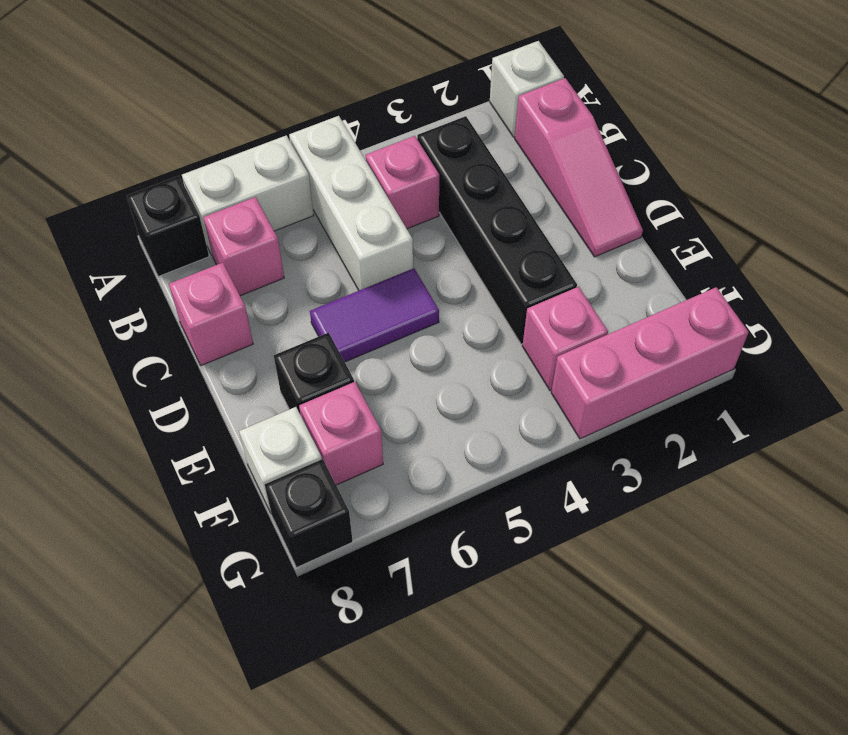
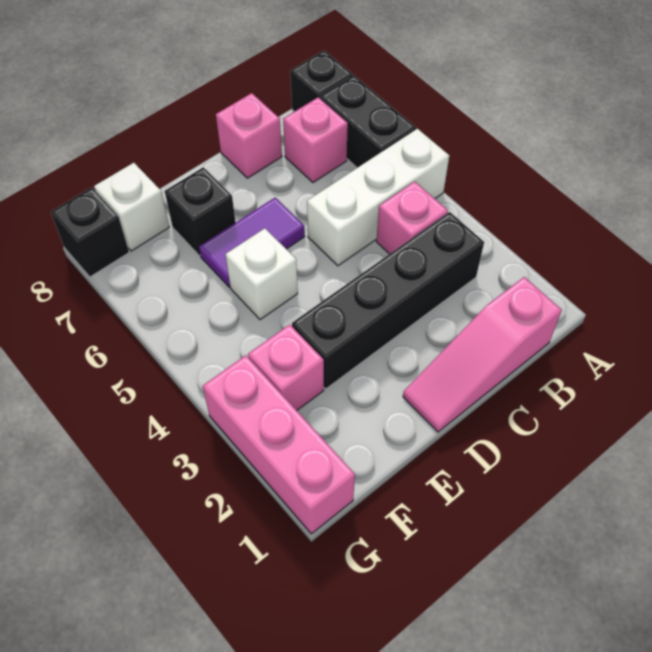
white brick A1 level 1 -> white brick E5 level 1
white brick A6:A7 level 1 -> black brick A6:A7 level 1
purple tile D5:D6 level 1 -> purple tile D6:E6 level 1
pink brick F7 level 1 -> none

